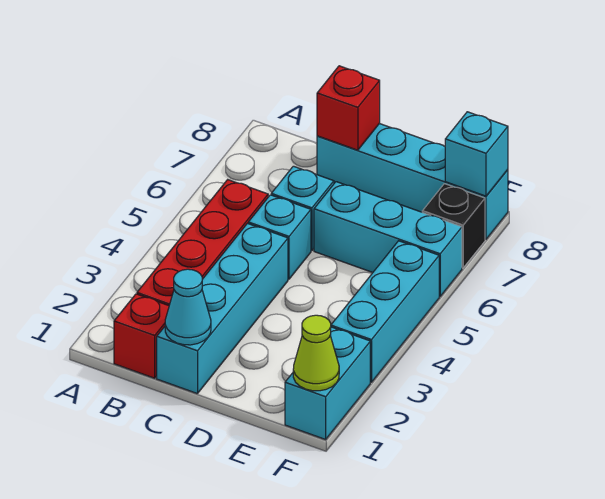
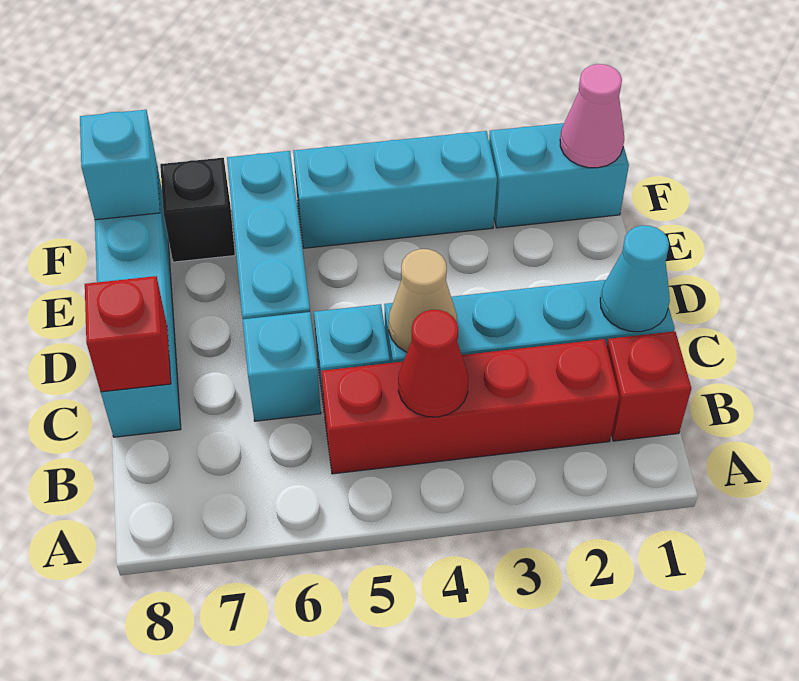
none -> red cone B4 level 2
none -> tan cone C4 level 2
lime cone F1 level 2 -> pink cone F1 level 2

